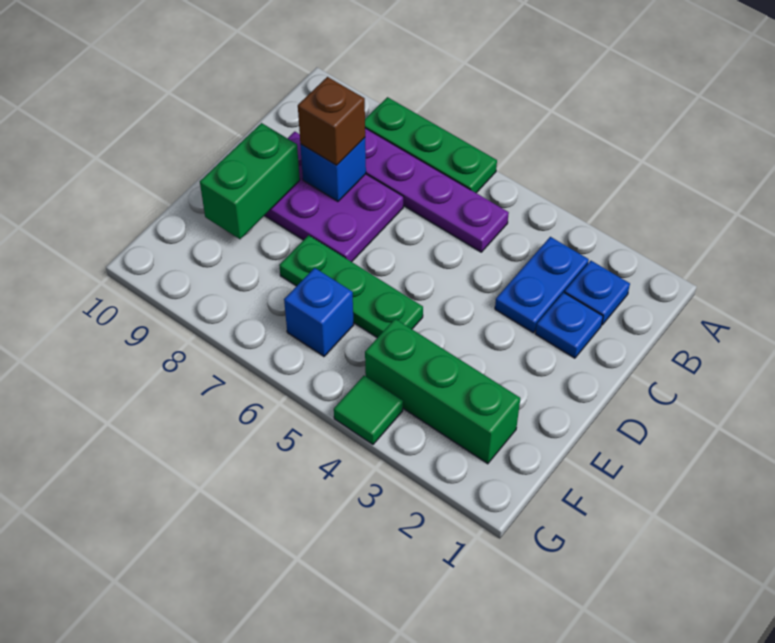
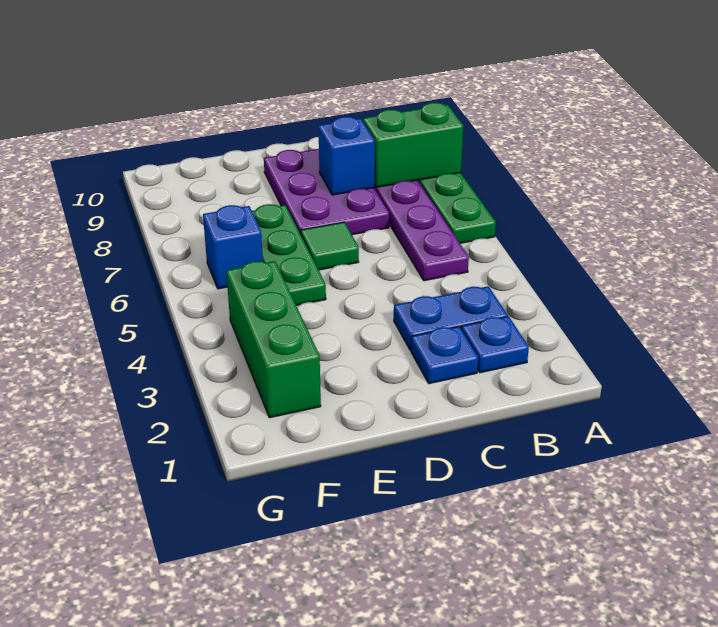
brown brick C8 level 3 -> none
green brick D9:E9 level 2 -> green brick A8:B8 level 2
green tile G4 level 1 -> green tile D6 level 1

